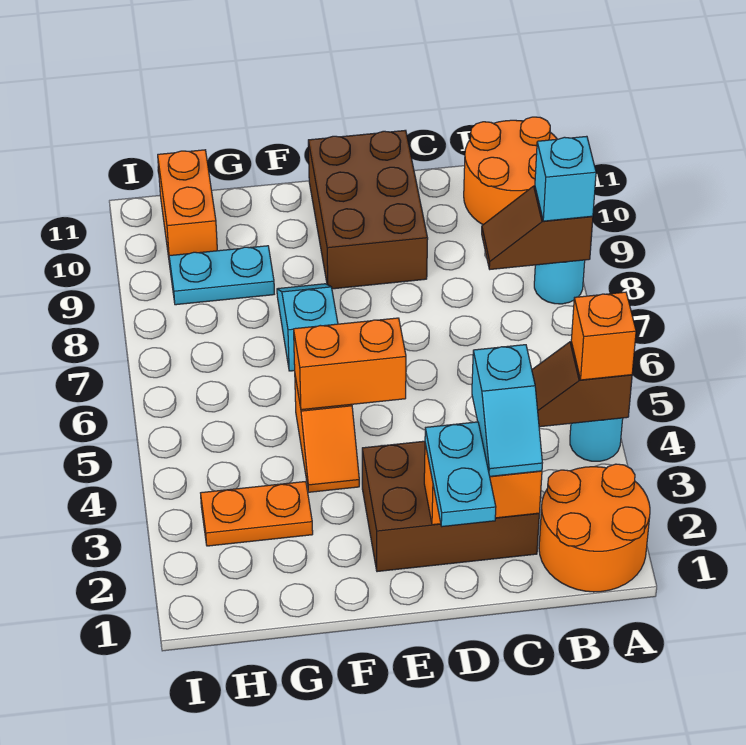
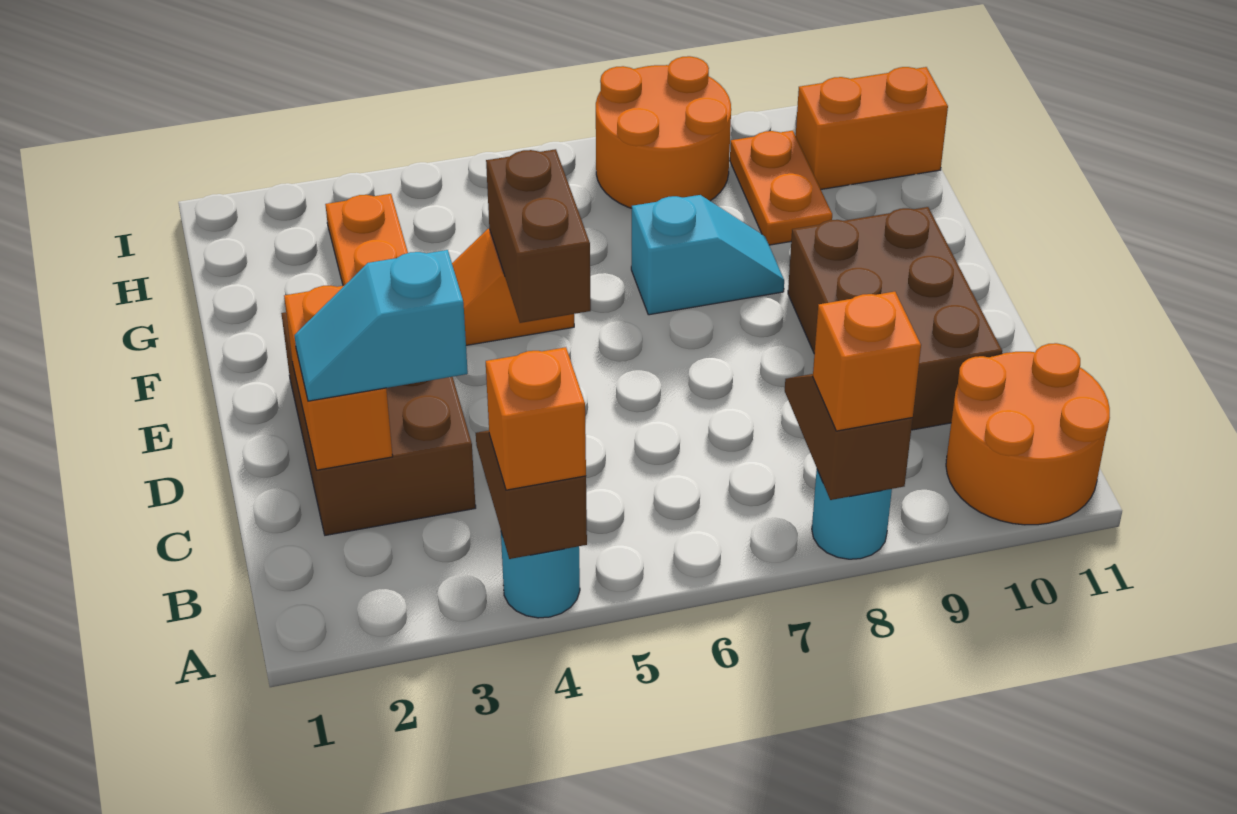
orange round brick A1:B2 level 1 -> orange round brick H7:I8 level 1
cyan brick A8 level 3 -> orange brick A8 level 3
cyan plate D1:D2 level 3 -> none
brown brick D9:E11 level 1 -> brown brick C9:E10 level 1
orange brick E5:F5 level 2 -> brown brick E5:F5 level 2
cyan plate G9:H9 level 1 -> orange plate G9:H9 level 1

